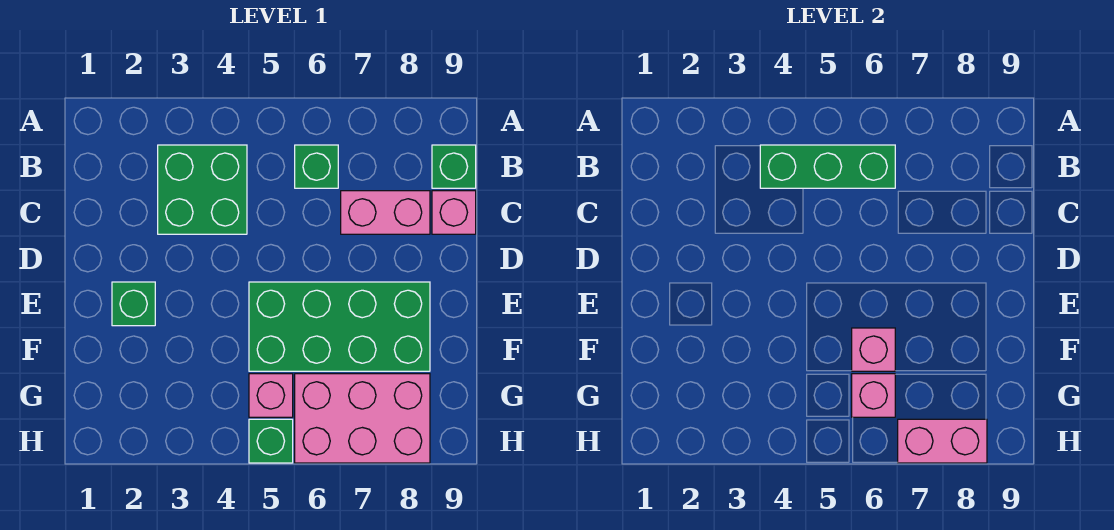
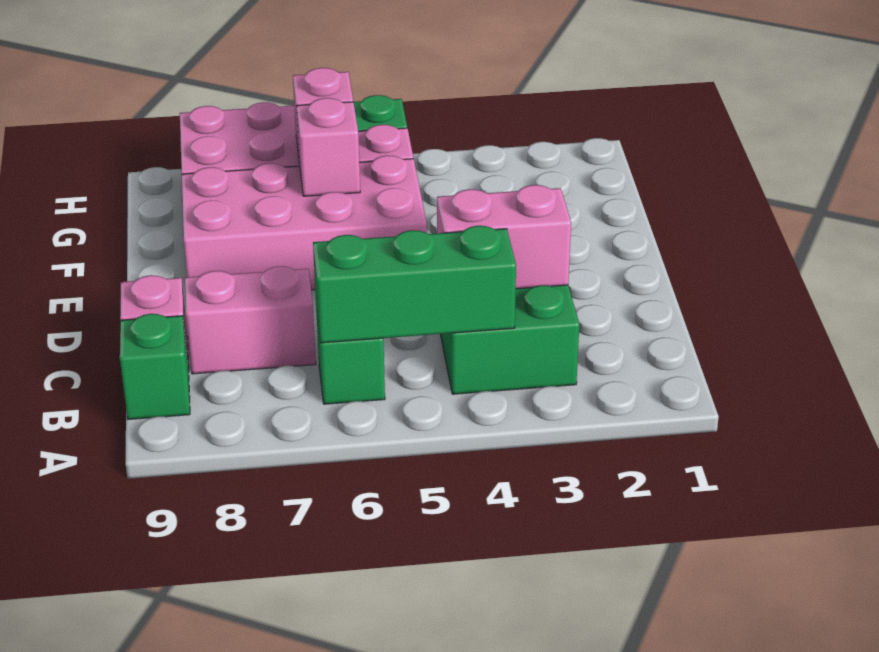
green brick E2 level 1 -> none
green brick E5:F8 level 1 -> pink brick E5:F8 level 1
pink brick H7:H8 level 2 -> pink brick C3:C4 level 2

